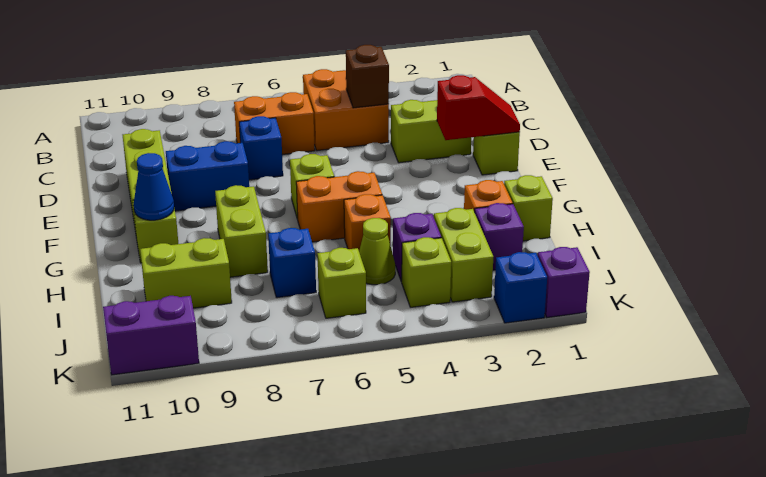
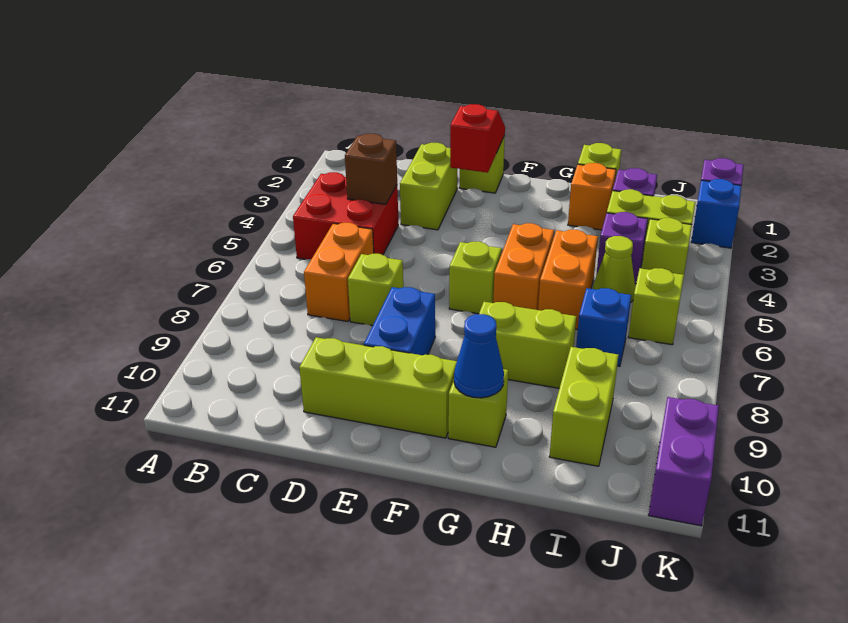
orange brick B4:C5 level 1 -> red brick B4:C5 level 1
blue brick D7 level 1 -> lime brick D7 level 1
orange brick H5 level 1 -> orange brick H5:H6 level 1

